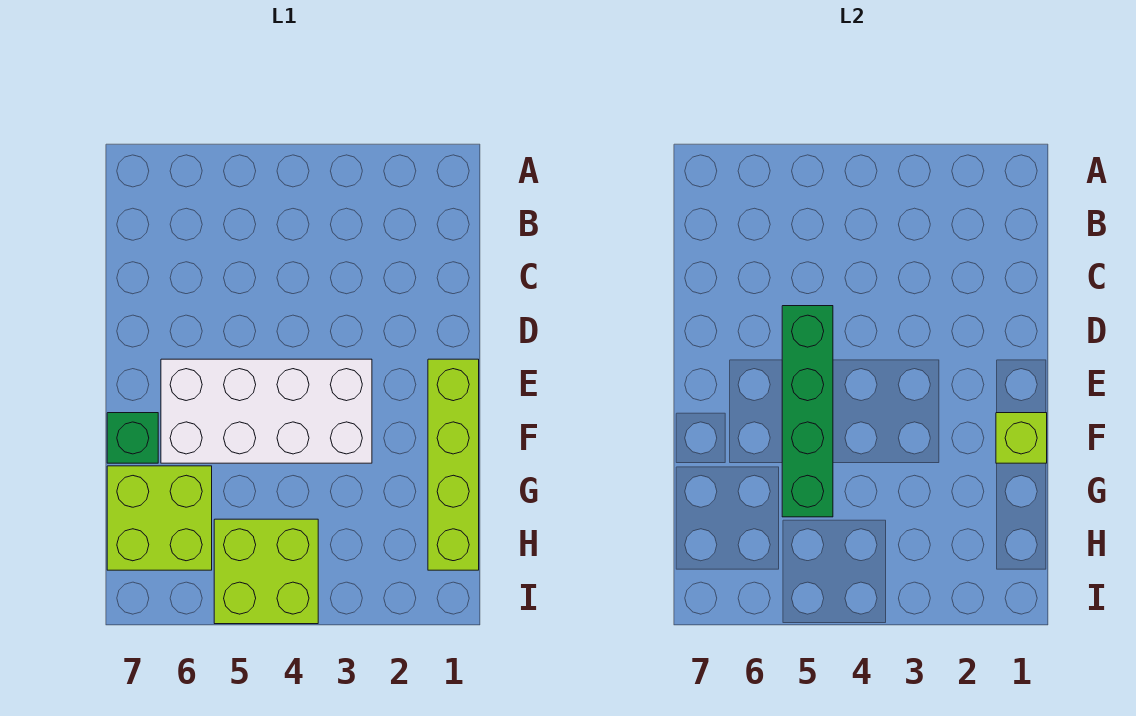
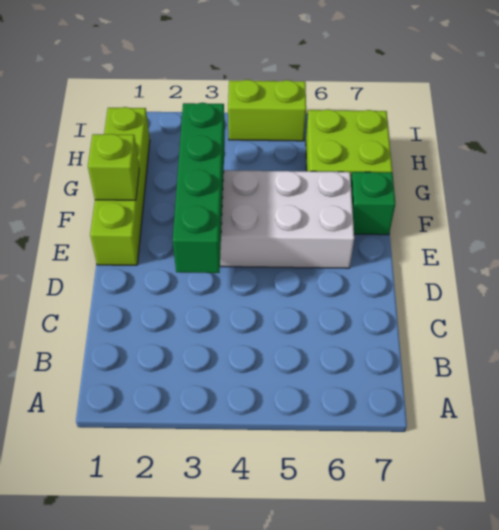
green brick D5:G5 level 2 -> green brick D3:G3 level 2
lime brick H4:I5 level 1 -> lime brick I4:I5 level 1

